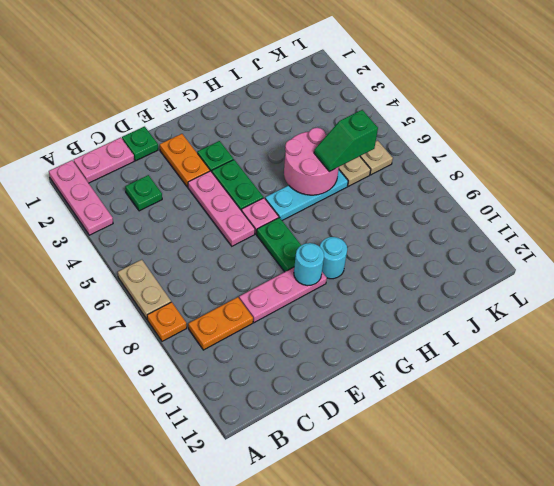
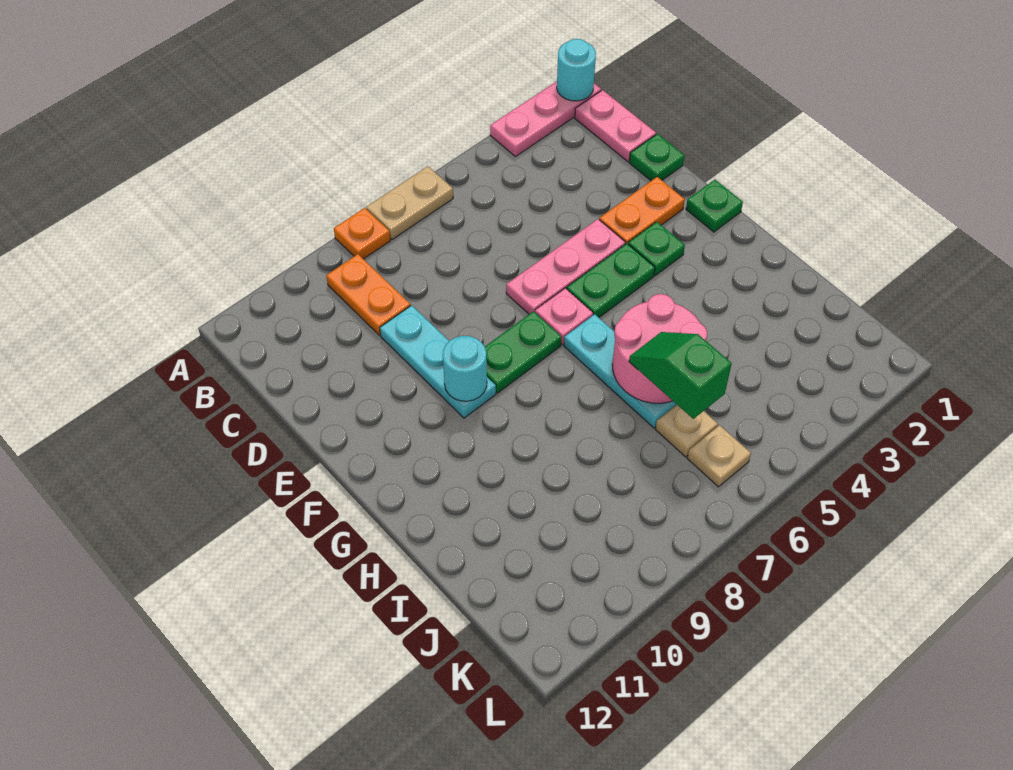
green plate C3 level 1 -> green plate F1 level 1
pink plate D9:F9 level 1 -> cyan plate D9:F9 level 1
cyan round brick G9 level 1 -> cyan round brick A1 level 2

